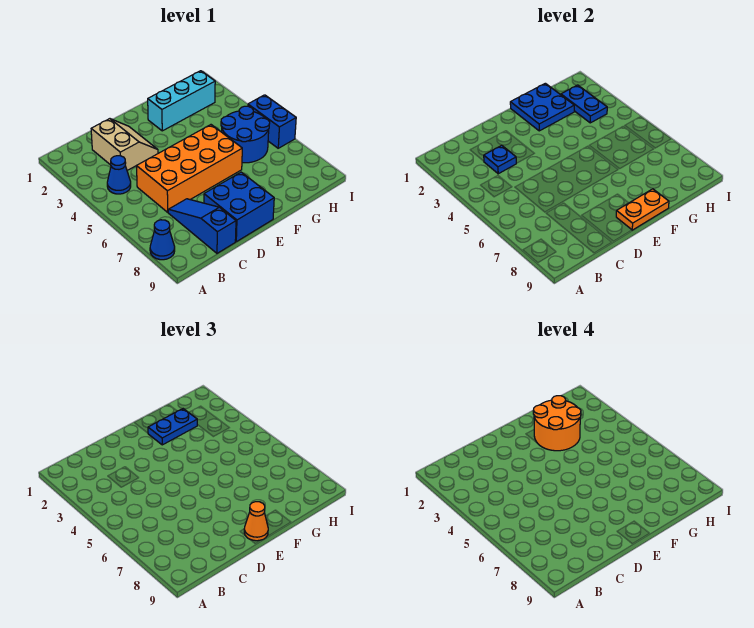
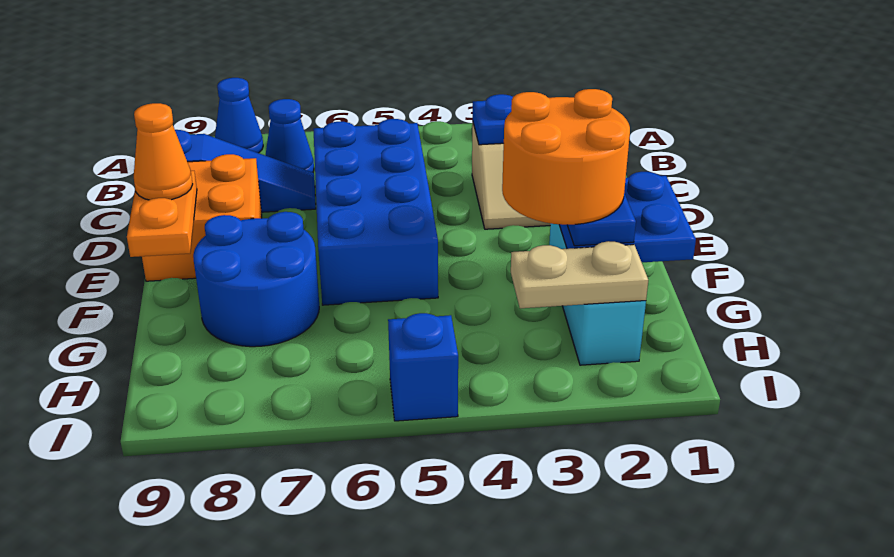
blue cone B4 level 1 -> blue cone B7 level 1
orange brick C5:F6 level 1 -> blue brick C5:F6 level 1
blue brick D8:E9 level 1 -> orange brick D8:E9 level 1
blue round brick G5:H6 level 1 -> blue round brick F7:G8 level 1
blue plate H2:H3 level 2 -> tan plate H2:H3 level 2
blue brick I5:I6 level 1 -> blue brick I5 level 1

